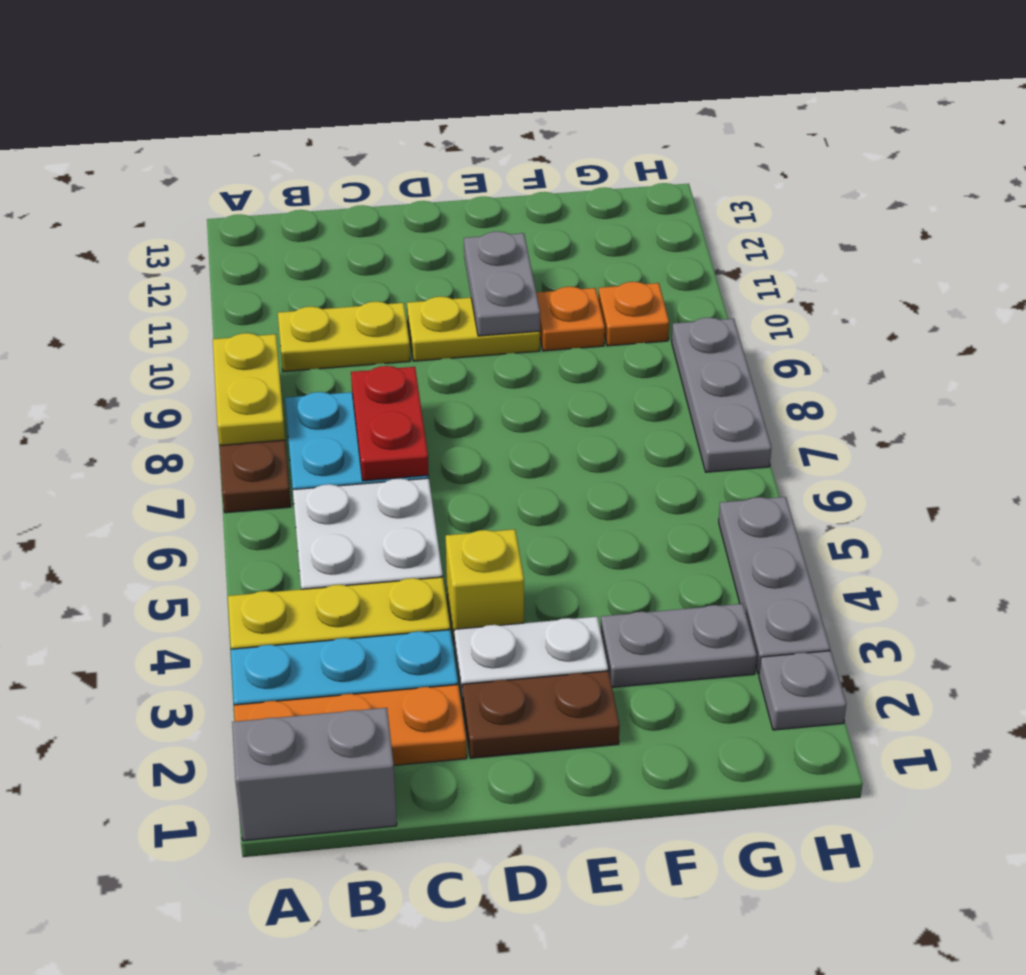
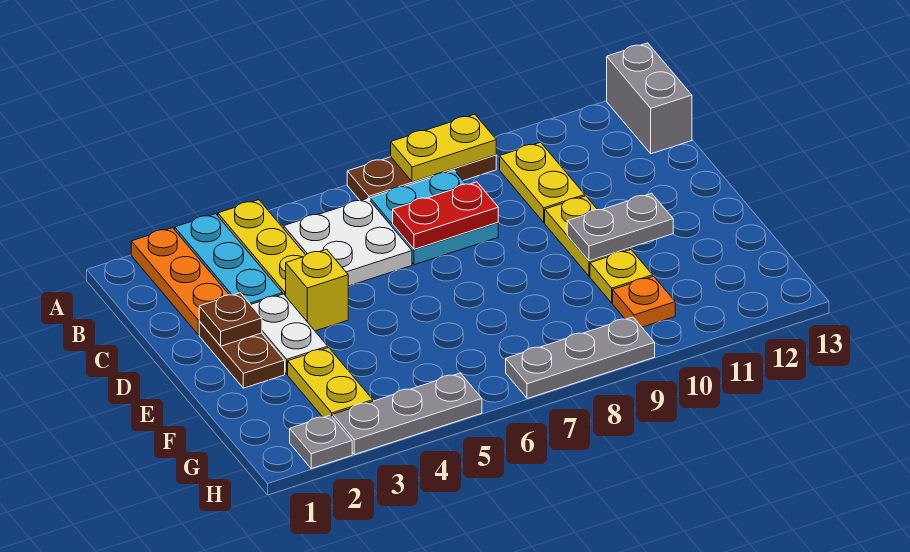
grey brick A1:B1 level 1 -> grey brick A13:B13 level 1
none -> brown plate D2 level 2
grey plate F3:G3 level 1 -> yellow plate F3:G3 level 1
orange plate F10 level 1 -> yellow plate F10 level 1

